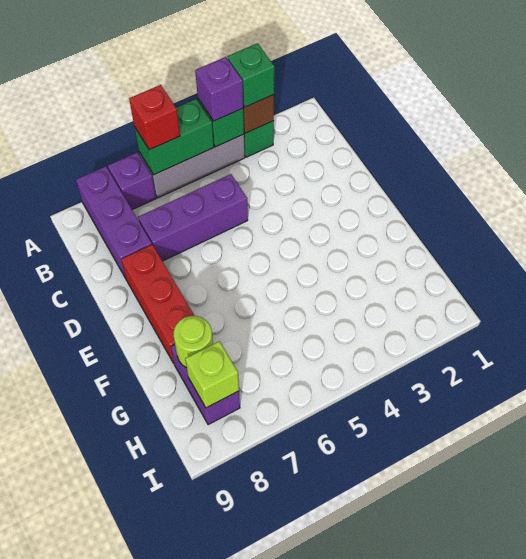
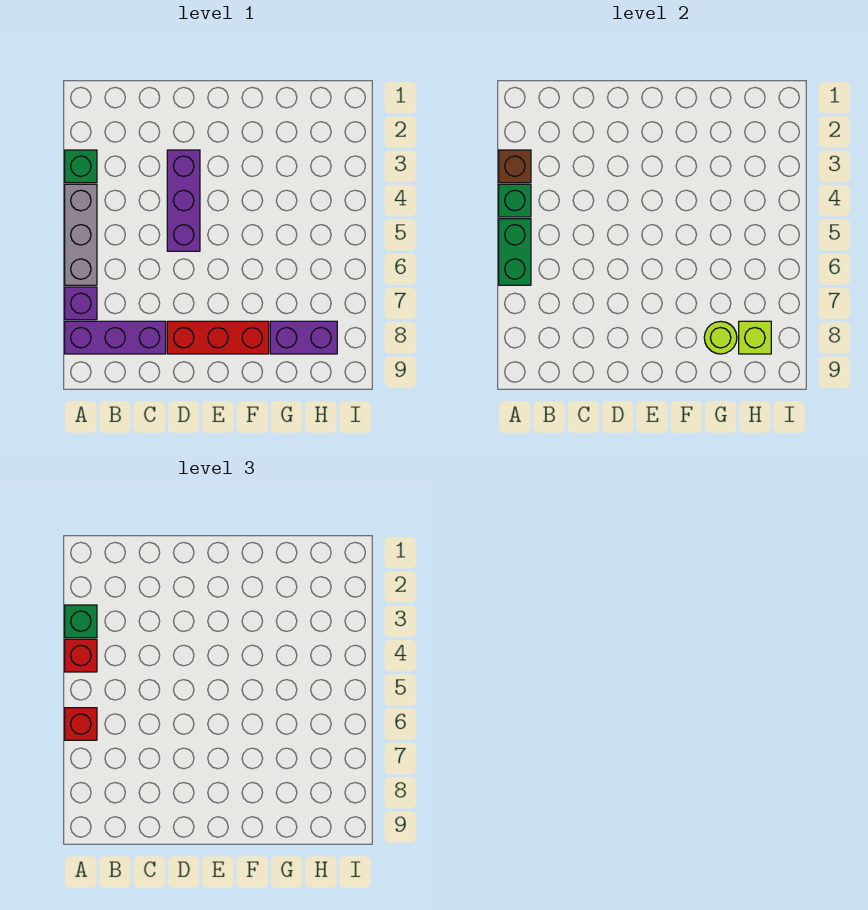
purple brick A4 level 3 -> red brick A4 level 3
purple brick C5:C7 level 1 -> purple brick D3:D5 level 1

